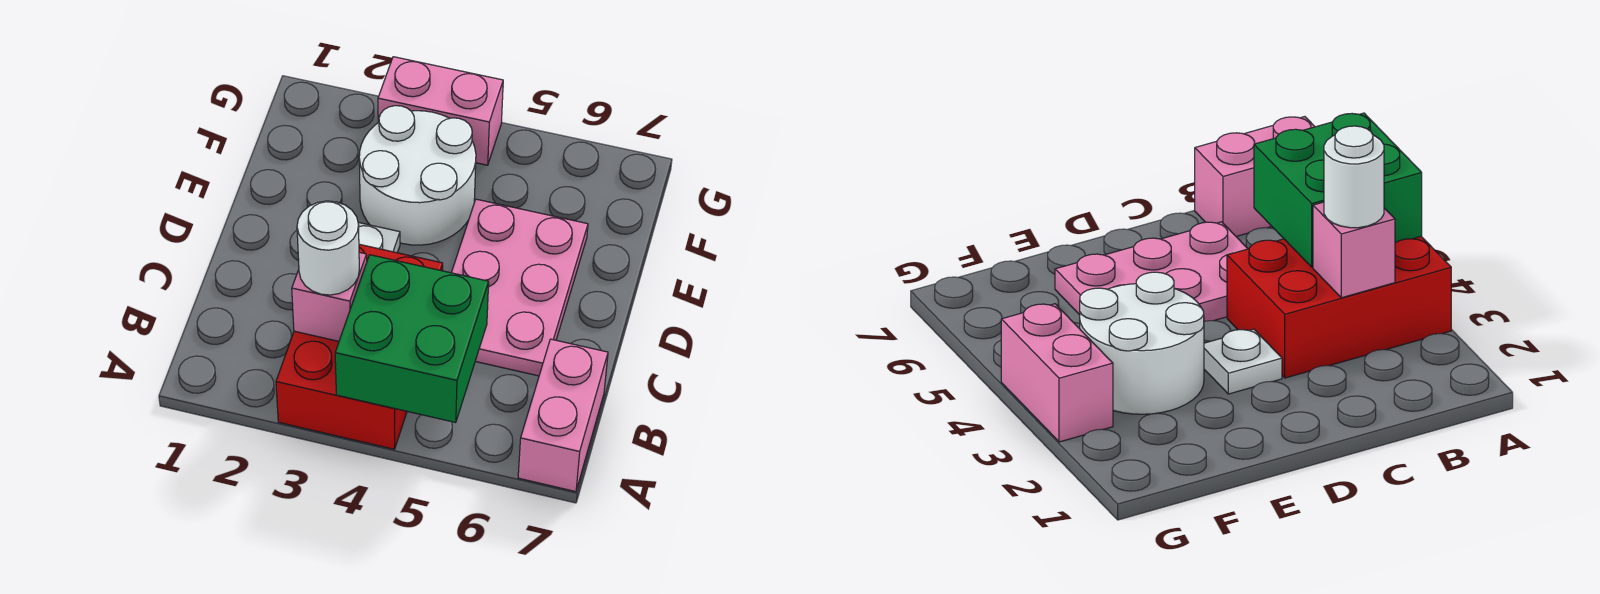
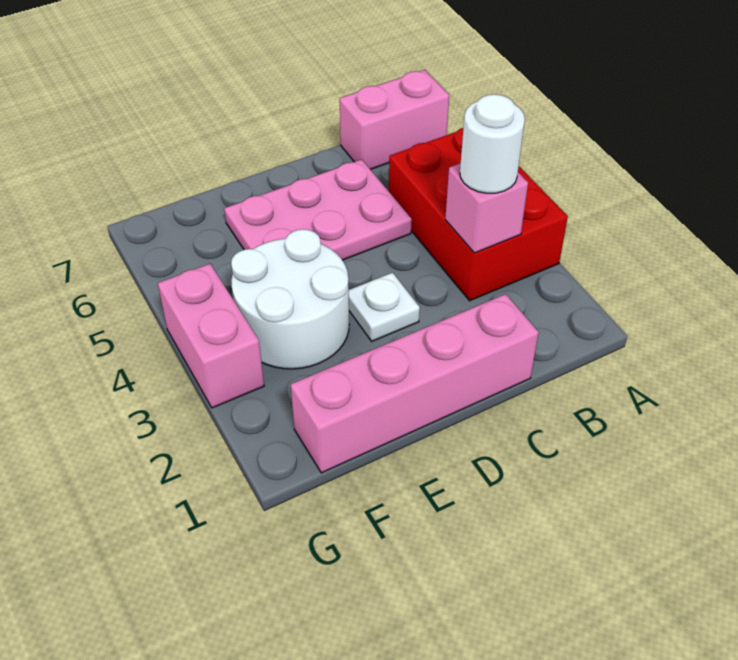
red brick A3:C4 level 1 -> red brick A3:B5 level 1
green brick A4:B5 level 2 -> none
none -> pink brick C1:F1 level 1

